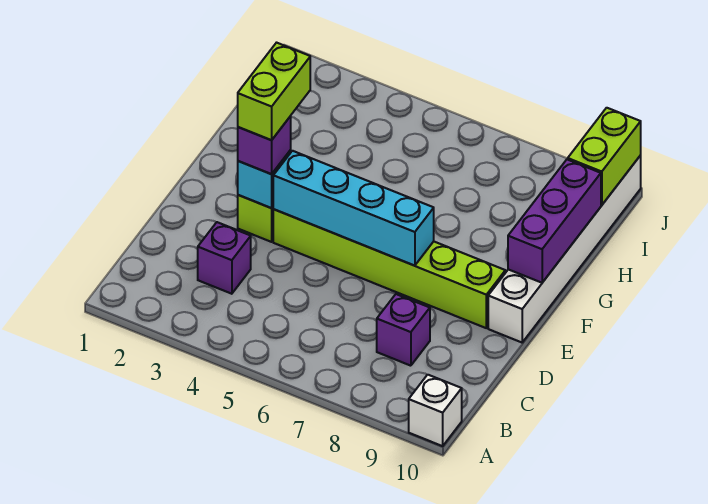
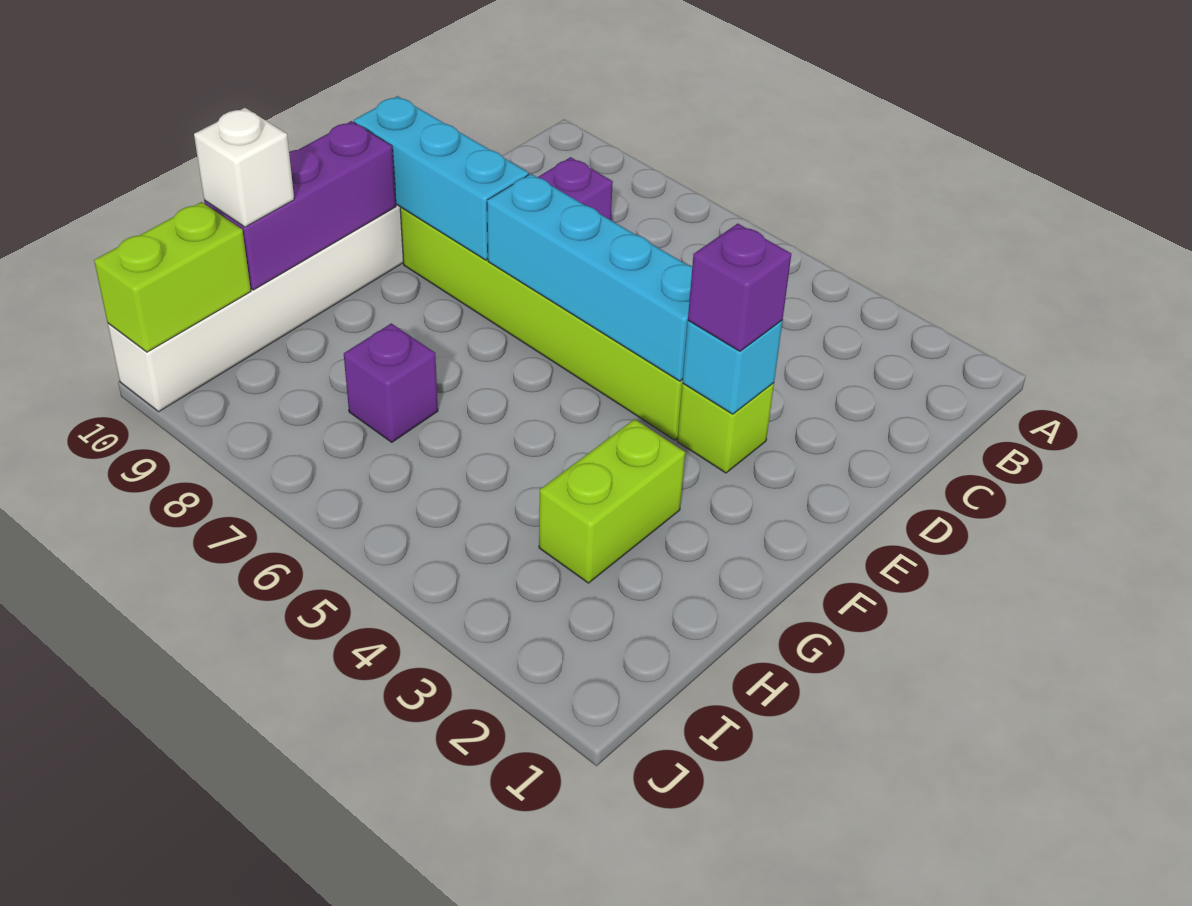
white brick A10 level 1 -> white brick H10 level 3
purple brick C3 level 1 -> purple brick H7 level 1
lime brick E3:F3 level 4 -> lime brick G3:H3 level 1
none -> cyan brick E8:E10 level 2

